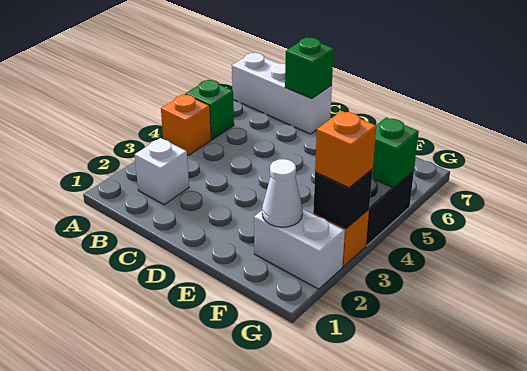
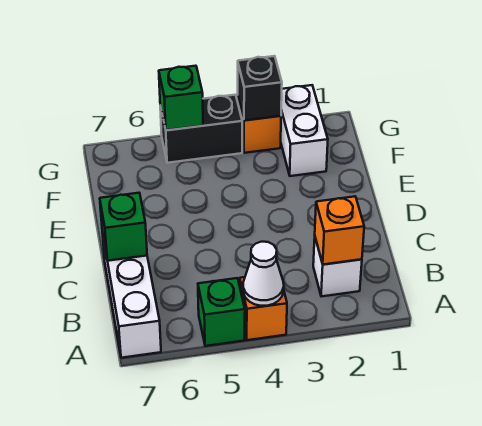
white cone F2 level 2 -> white cone A4 level 2
orange brick G3 level 3 -> orange brick B2 level 2

